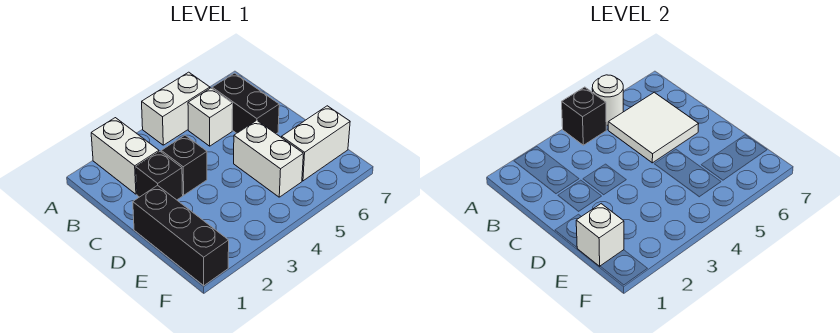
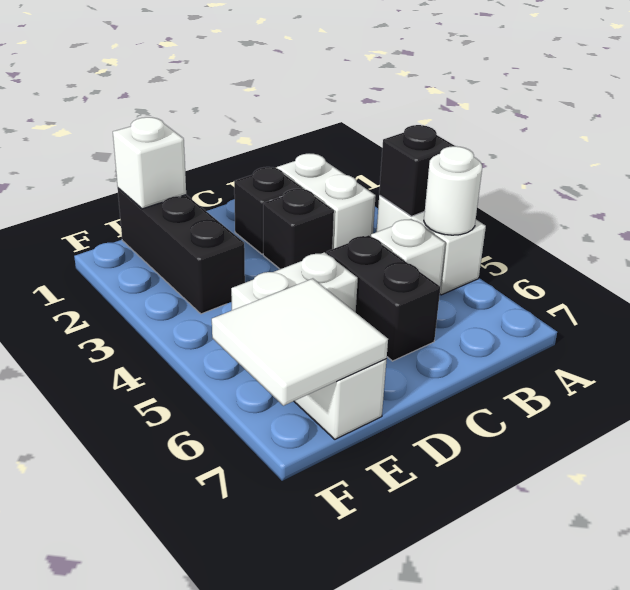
white brick A2:B2 level 1 -> white brick B2:B3 level 1
white tile B5:C6 level 2 -> white tile E6:F7 level 2
black brick B6:C6 level 1 -> black brick C5:C6 level 1
black brick D1:F1 level 1 -> black brick E1:E3 level 1

